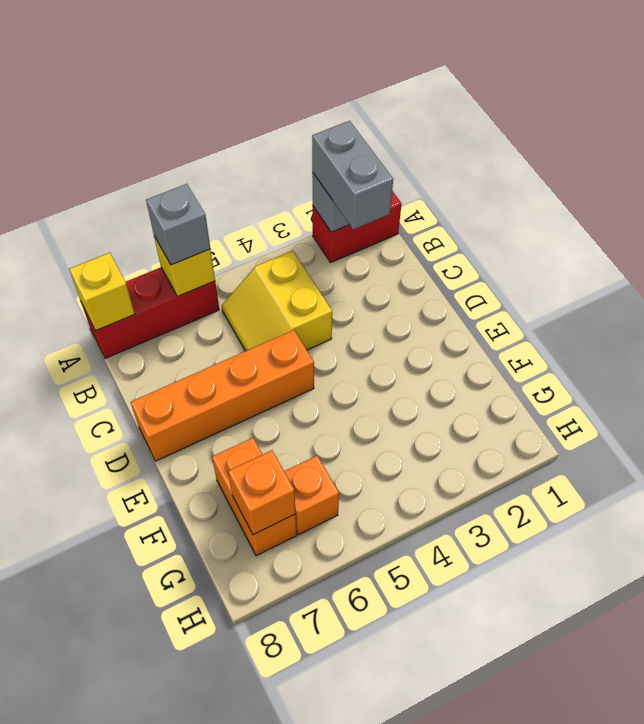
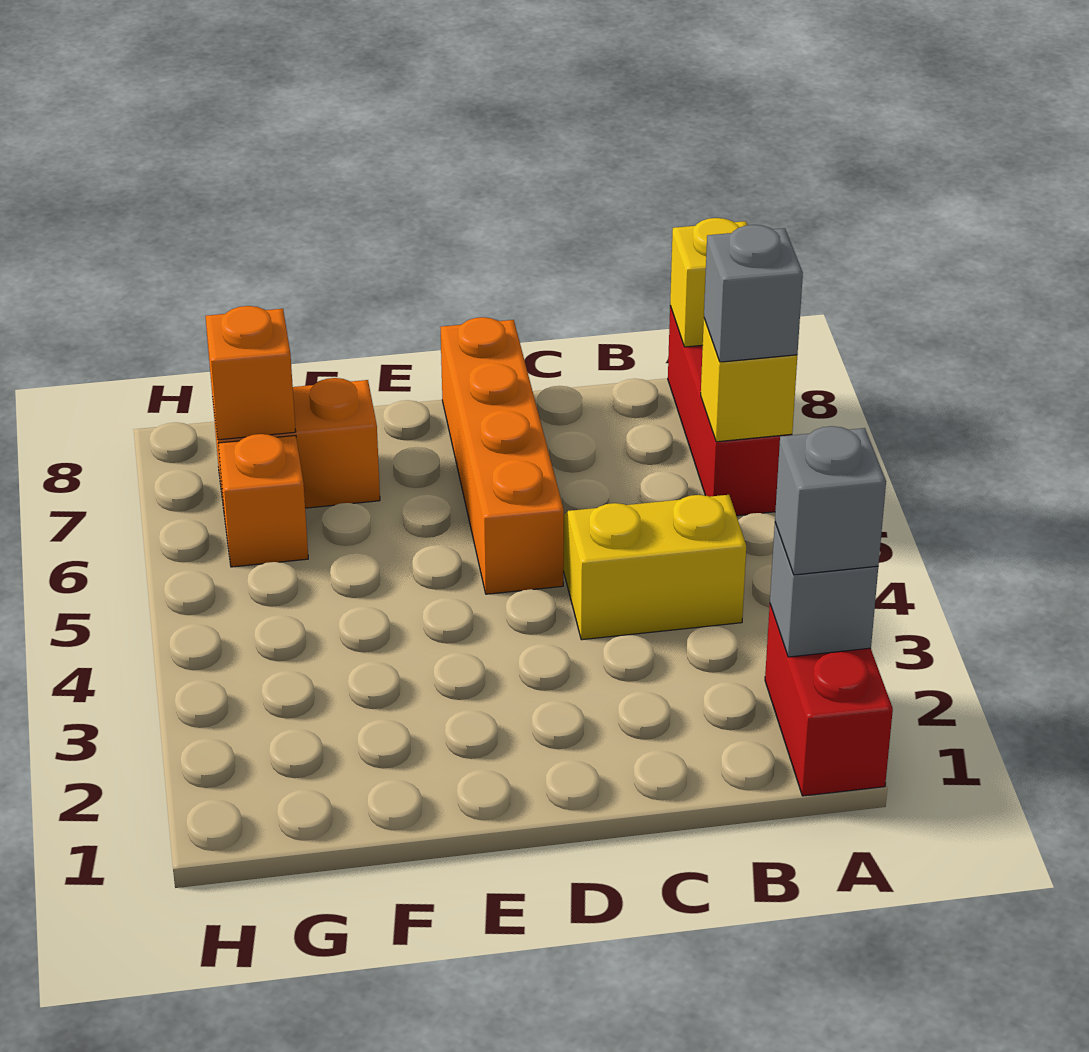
grey brick A2:B2 level 3 -> grey brick A2 level 3

